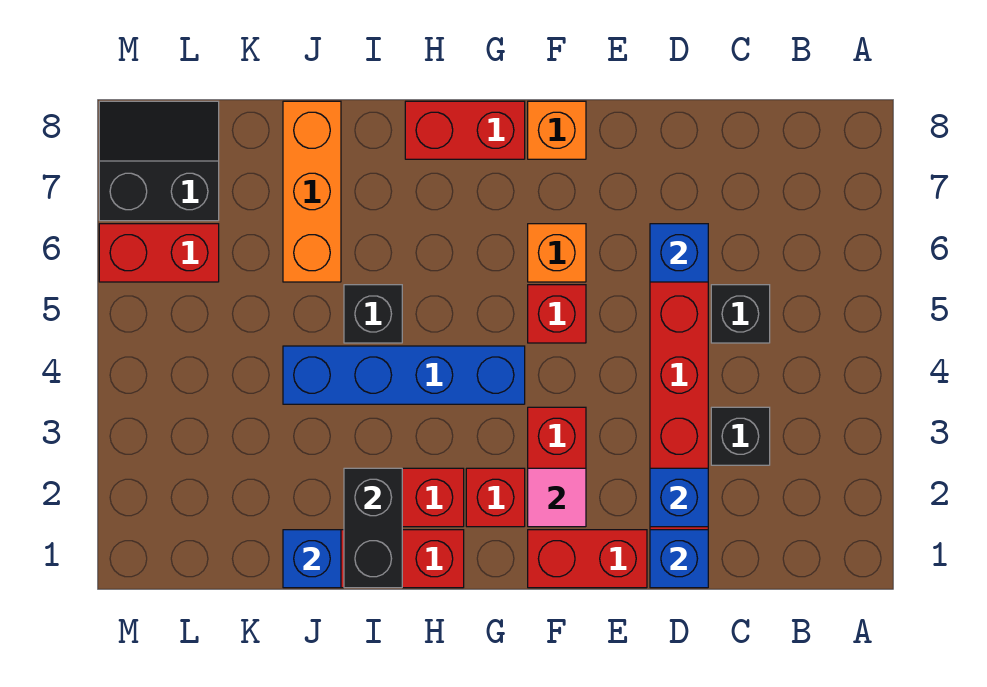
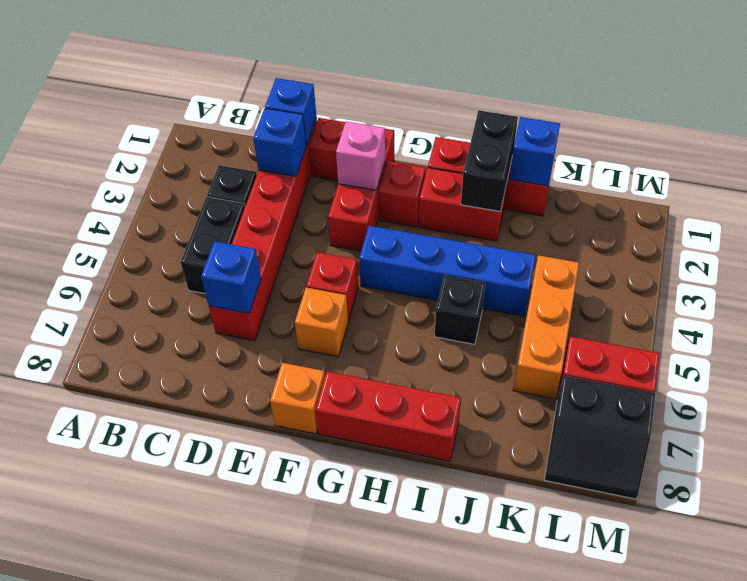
black brick C5 level 1 -> black brick C4:C5 level 1
pink tile F2 level 2 -> pink brick F2 level 2
red brick G8:H8 level 1 -> red brick G8:I8 level 1
orange brick J6:J8 level 1 -> orange brick K4:K6 level 1

